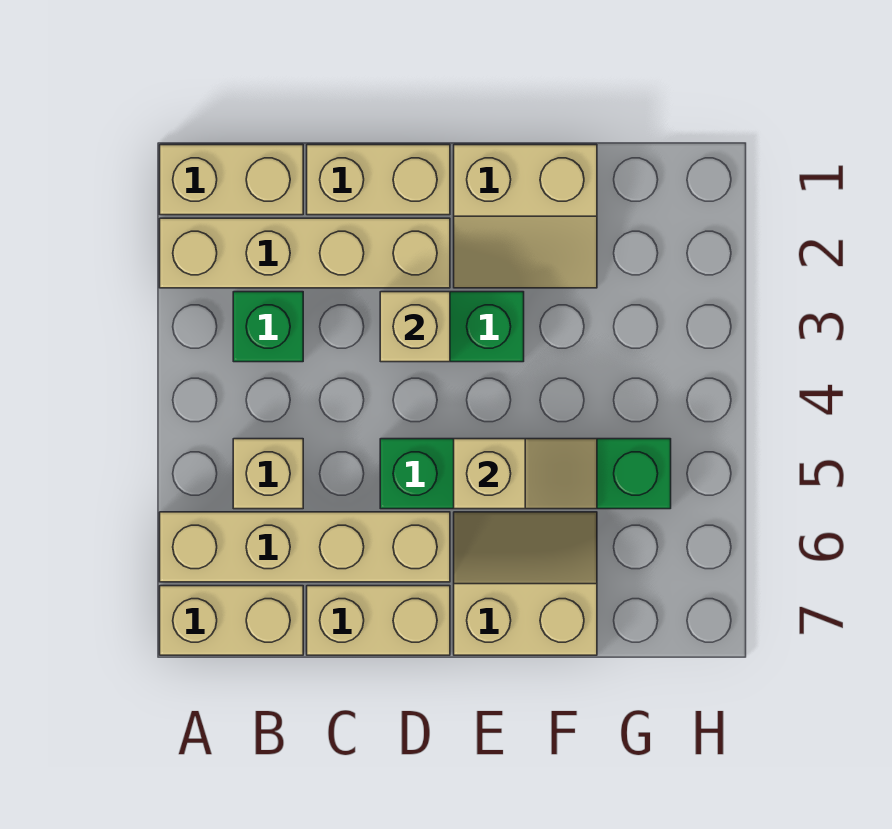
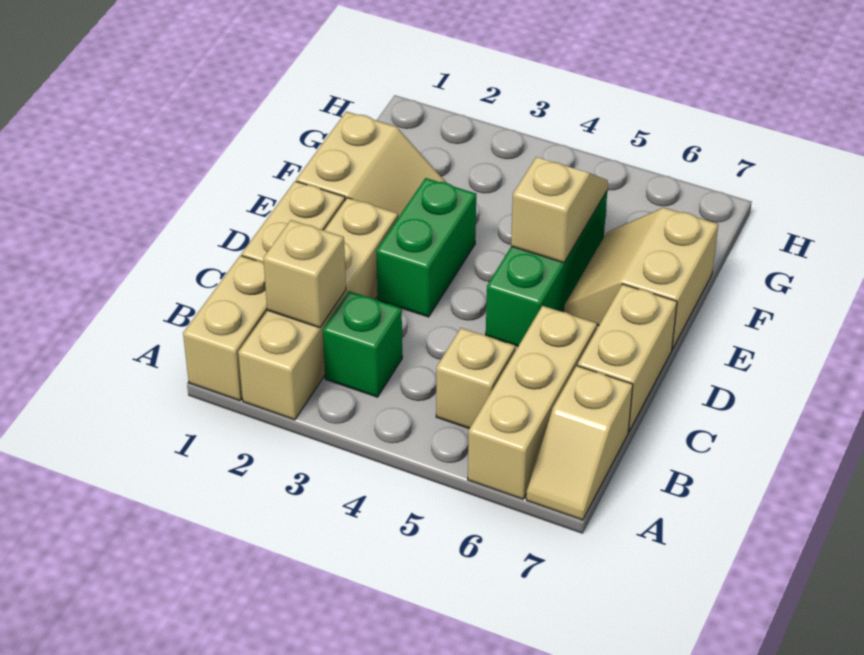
tan brick A6:D6 level 1 -> tan brick A6:C6 level 1
tan brick A7:B7 level 1 -> tan slope A7:B7 level 1 top B
tan brick D3 level 2 -> tan brick B2 level 2
green brick D5:G5 level 1 -> green brick D5:F5 level 1

